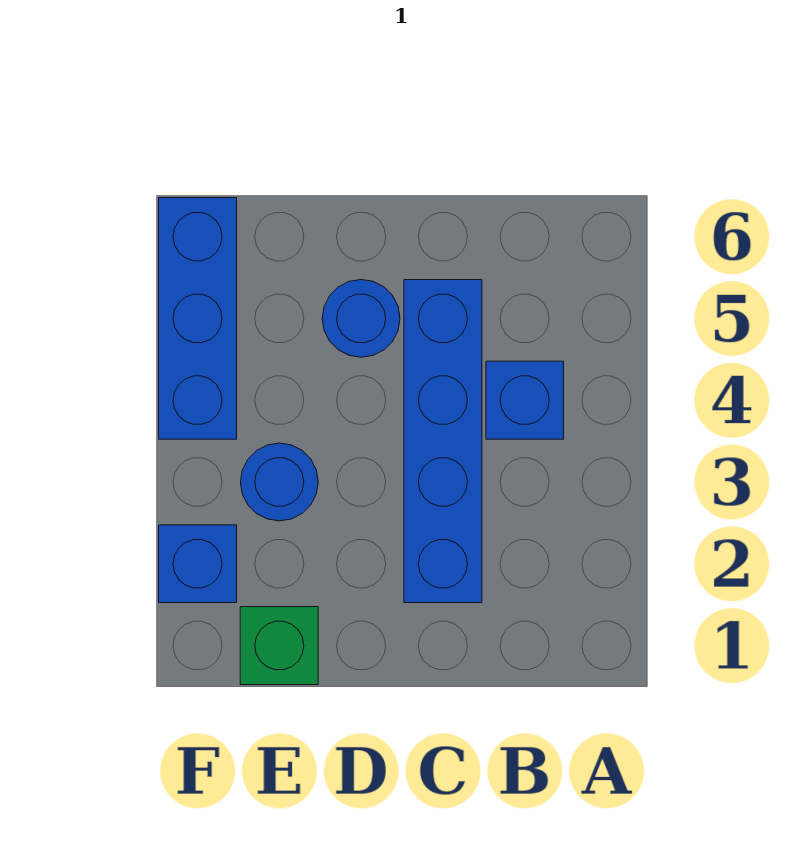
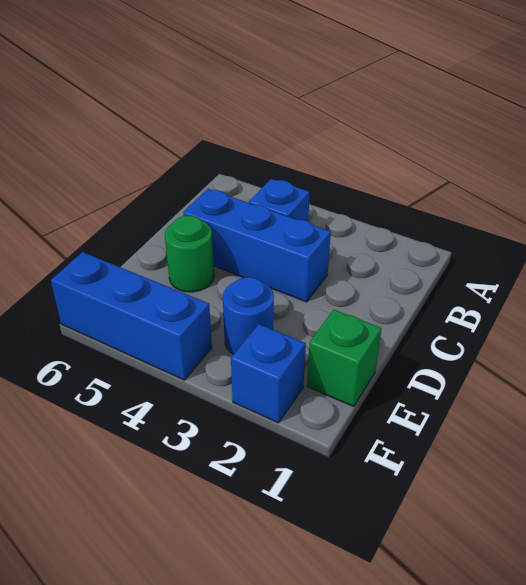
blue brick C2:C5 level 1 -> blue brick C3:C5 level 1
blue round brick D5 level 1 -> green round brick D5 level 1

